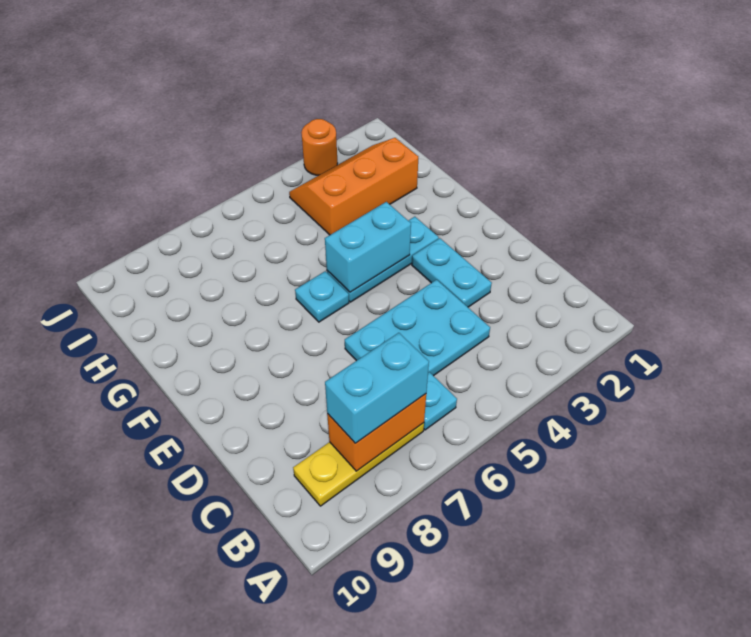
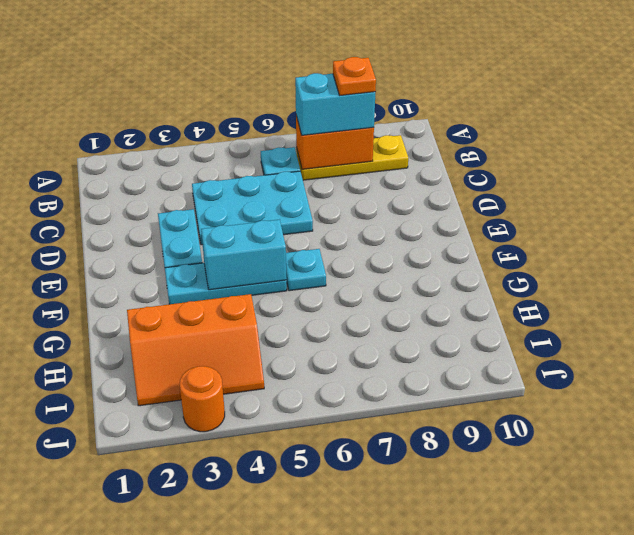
none -> orange plate B8 level 4

